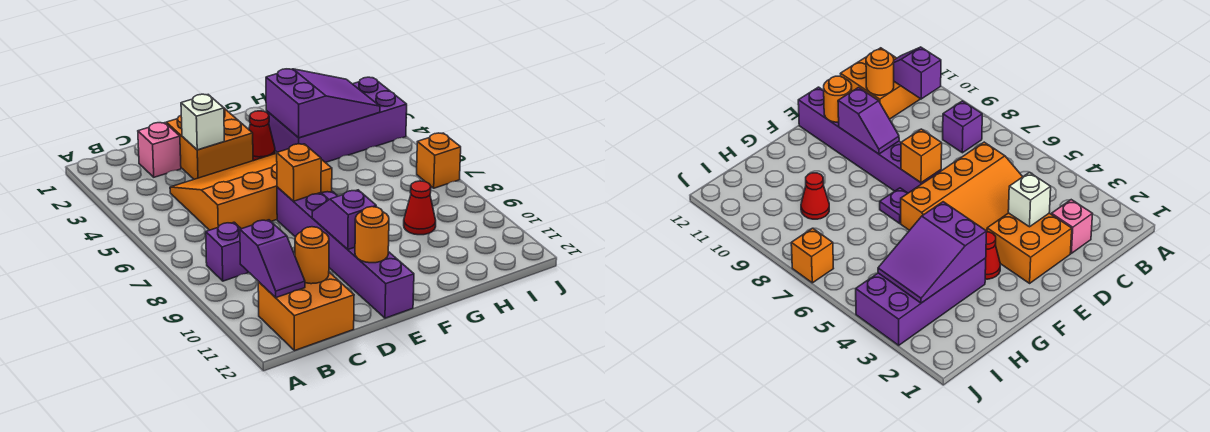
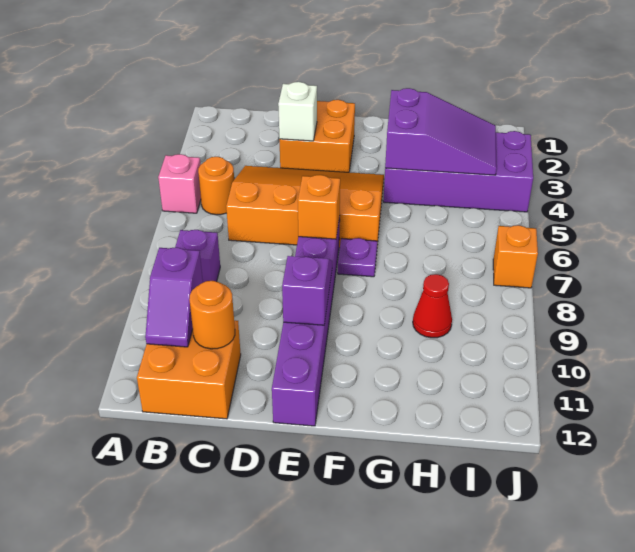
pink brick C2 level 1 -> pink brick A5 level 1
orange round brick E11 level 2 -> orange round brick B5 level 1
red cone F3 level 1 -> none

